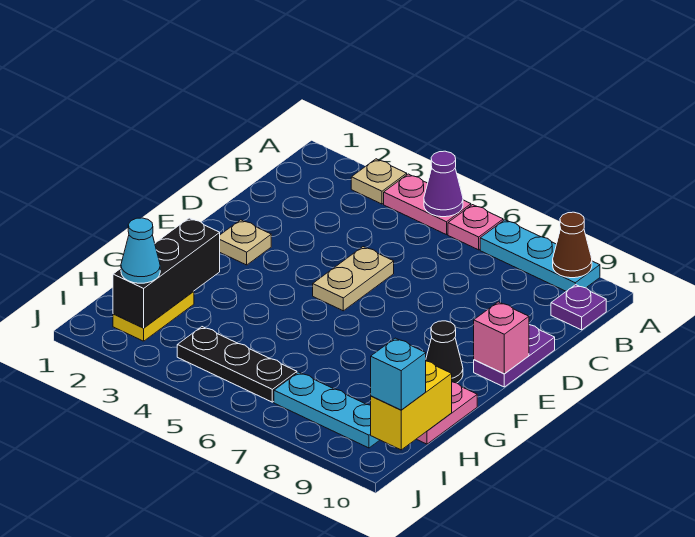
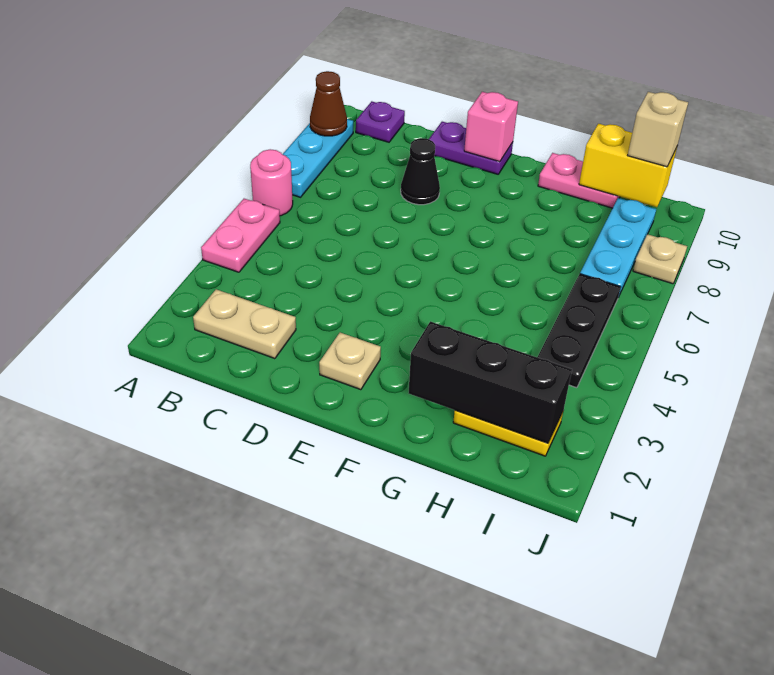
tan plate A3 level 1 -> tan plate J8 level 1
purple cone A5 level 2 -> none
pink plate A6 level 1 -> pink round brick A6 level 1
tan plate D5:E5 level 1 -> tan plate B2:C2 level 1
black cone F9 level 1 -> black cone D8 level 1
cyan cone I2 level 3 -> none
cyan brick I10 level 3 -> tan brick I10 level 3

